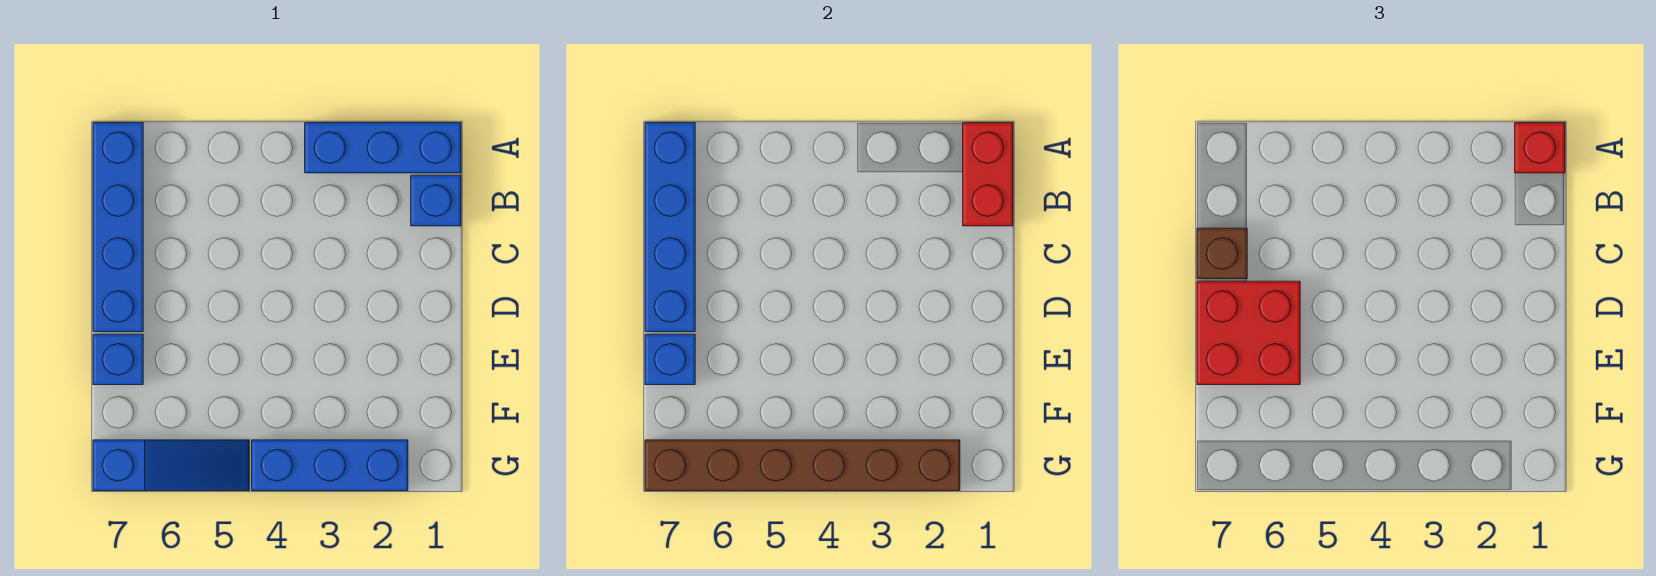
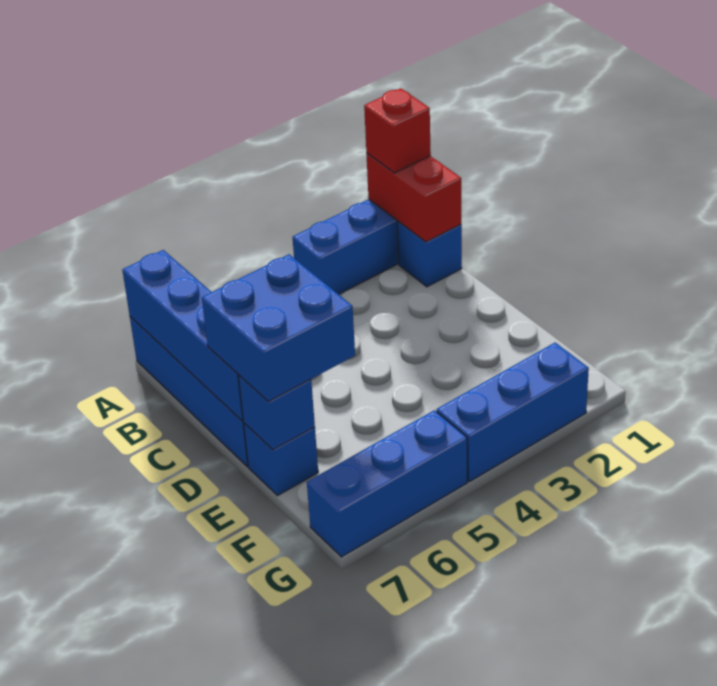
brown brick C7 level 3 -> none
red brick D6:E7 level 3 -> blue brick D6:E7 level 3
brown brick G2:G7 level 2 -> none
blue slope G5:G7 level 1 top 7 -> blue brick G5:G7 level 1

